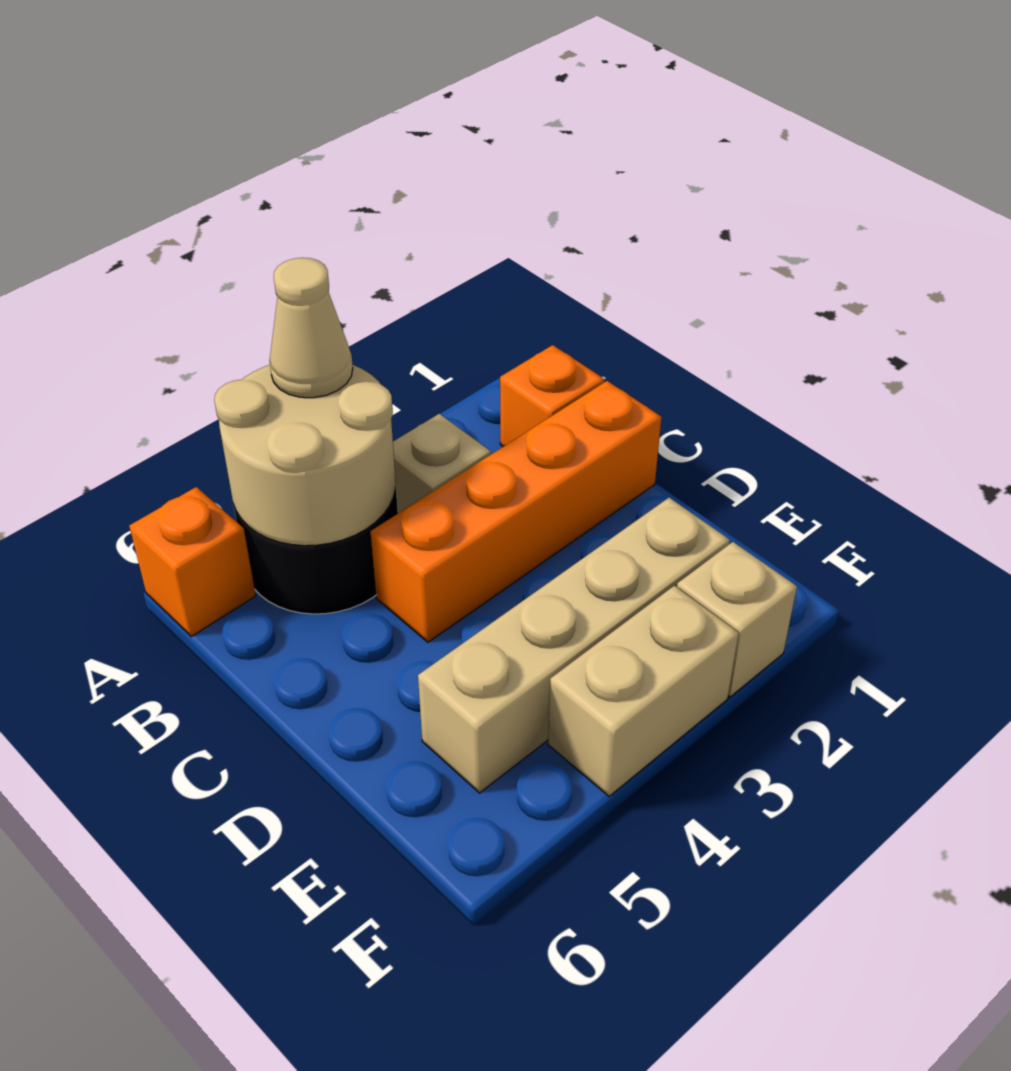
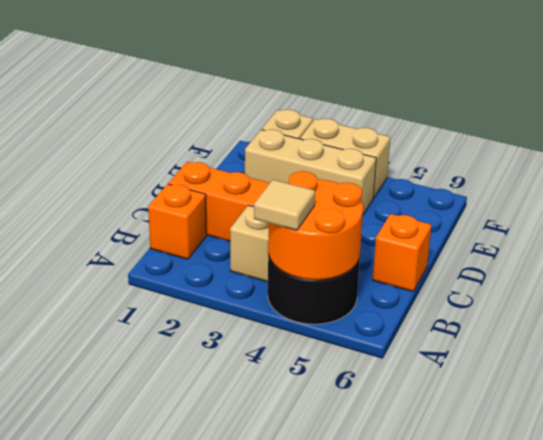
tan round brick A4:B5 level 2 -> orange round brick A4:B5 level 2
tan cone A4 level 3 -> tan tile A4 level 3
orange brick A6 level 1 -> orange brick C6 level 1
tan brick E2:E5 level 1 -> tan brick E2:E4 level 1

